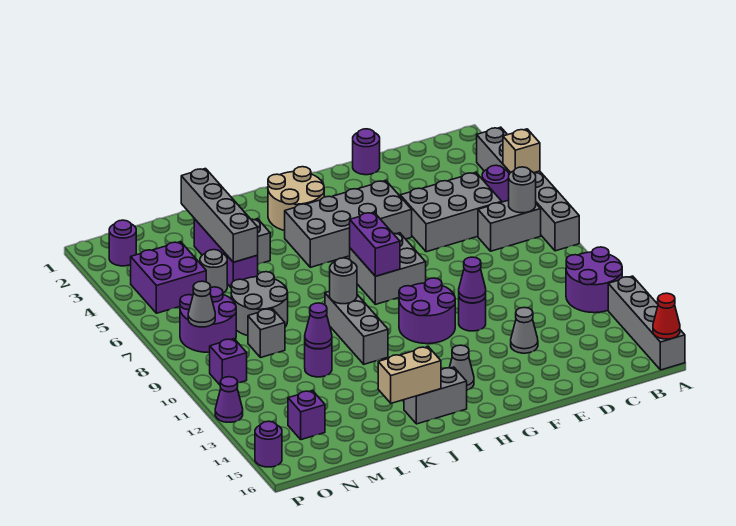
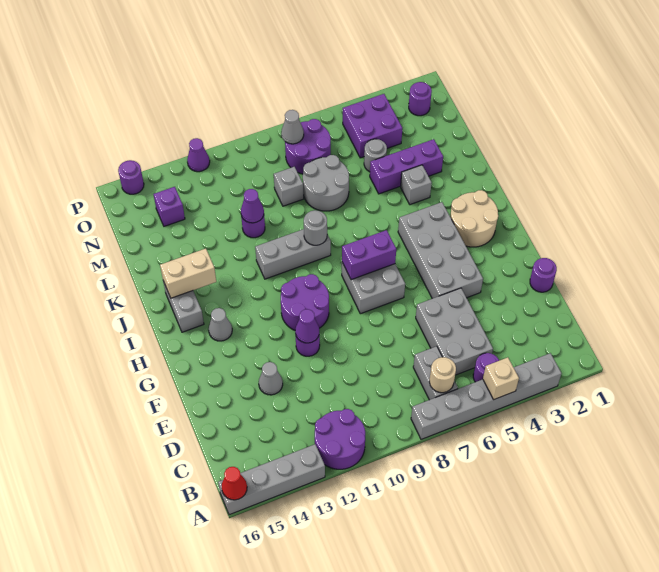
grey round brick B7 level 2 -> tan round brick B7 level 2
tan brick J15:K15 level 2 -> tan brick J14:J15 level 2
grey brick L2:L5 level 2 -> none
purple brick O10 level 1 -> none

